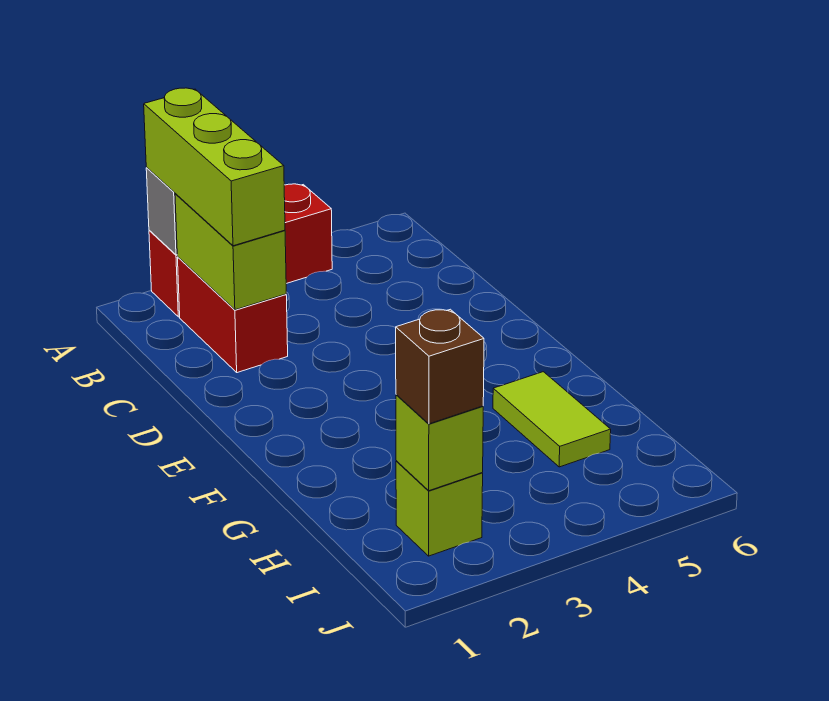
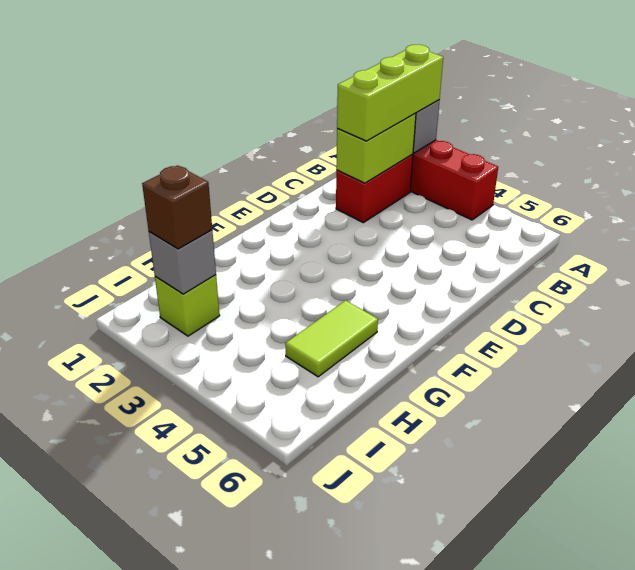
lime brick I2 level 2 -> grey brick I2 level 2

